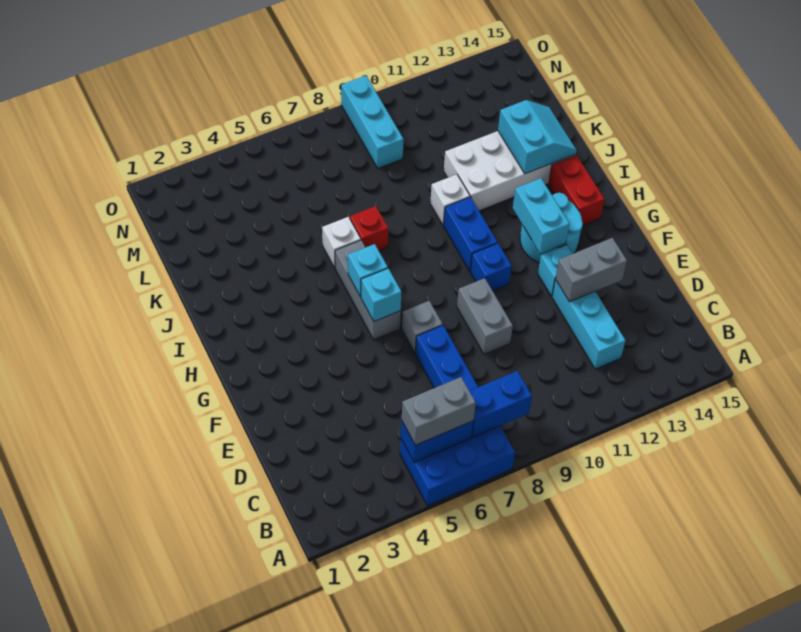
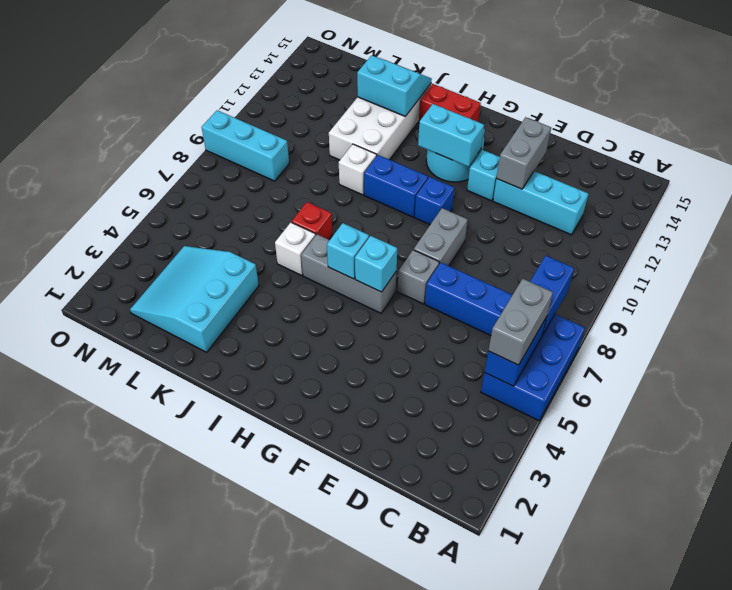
grey brick E9:F9 level 1 -> grey brick F8:F9 level 1
none -> cyan slope K2:M4 level 1 top K

